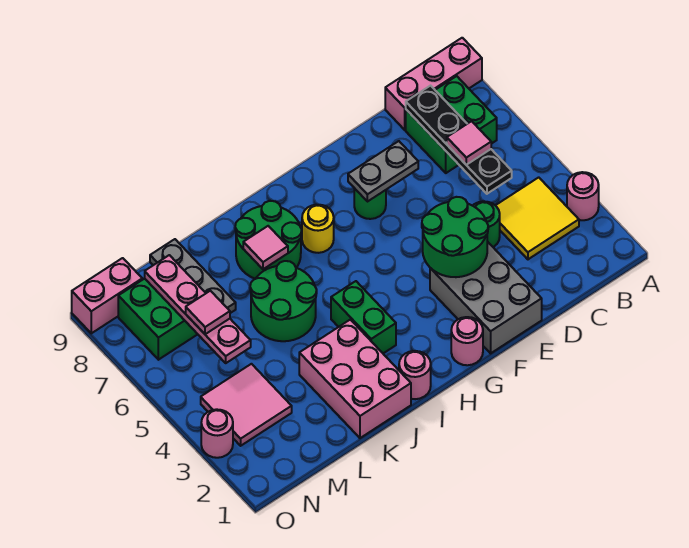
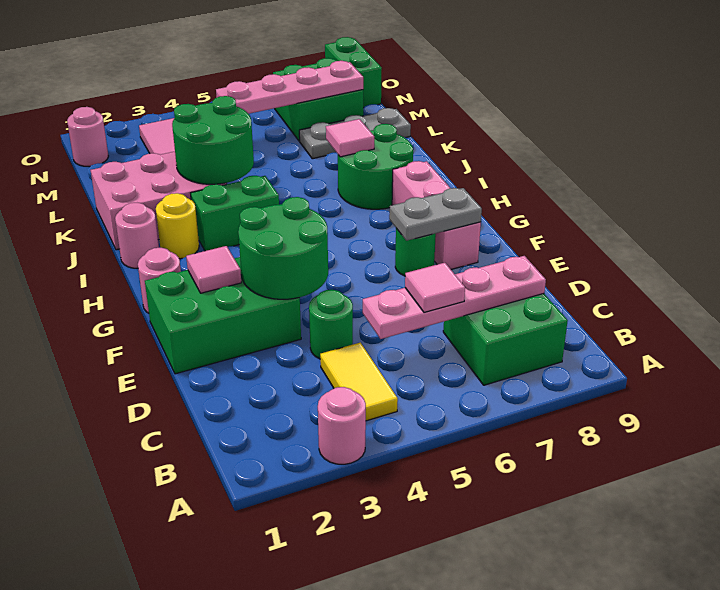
pink brick A9:C9 level 1 -> pink brick F8:H8 level 1
yellow tile B3:C4 level 1 -> yellow tile B4:C4 level 1
black plate C5:C8 level 2 -> pink plate C5:C8 level 2
grey brick E1:F3 level 1 -> green brick E1:F3 level 1
grey plate E7:F7 level 2 -> grey plate F7:F8 level 2
yellow round brick H7 level 1 -> yellow round brick I2 level 1
green round brick J5:K6 level 1 -> green round brick J3:K4 level 2
pink tile M6 level 3 -> pink tile F2 level 2
pink brick N9:O9 level 1 -> green brick N9:O9 level 1
pink round brick O3 level 1 -> pink round brick N1 level 1

